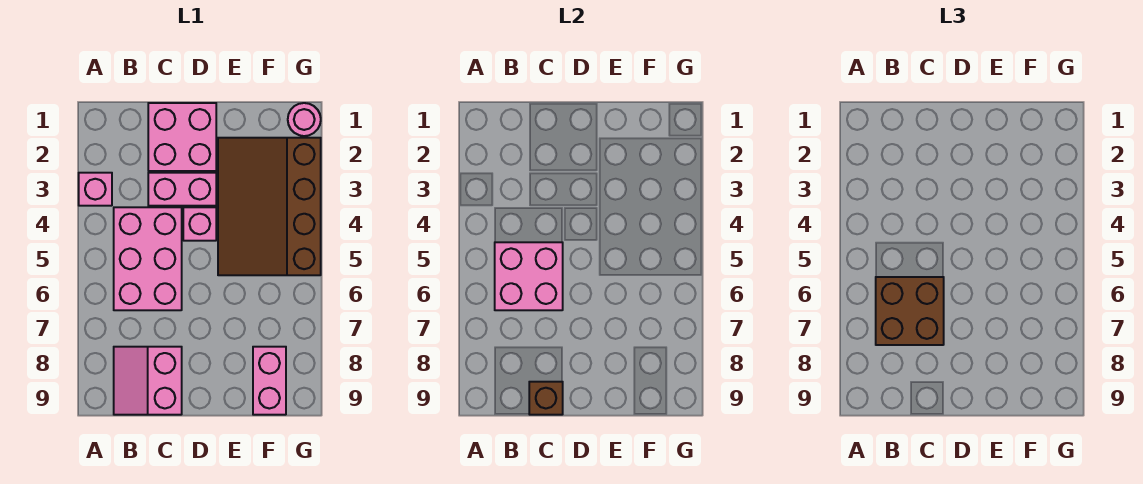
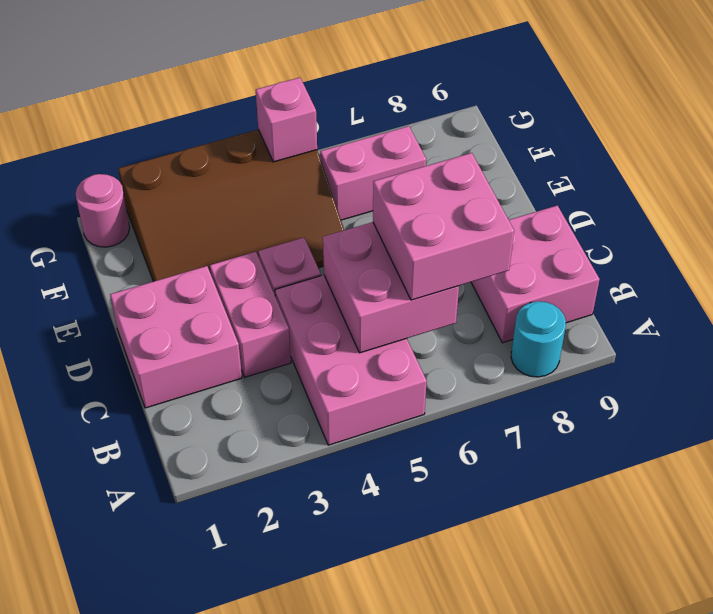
pink brick A3 level 1 -> pink brick G5 level 2
none -> cyan round brick A8 level 1
pink brick B4:C6 level 1 -> pink brick A4:C5 level 1
brown brick B6:C7 level 3 -> pink brick B6:C7 level 3
pink slope B8:C9 level 1 top C -> pink brick B8:C9 level 1
brown brick C9 level 2 -> none
pink brick F8:F9 level 1 -> pink brick F6:F7 level 1

